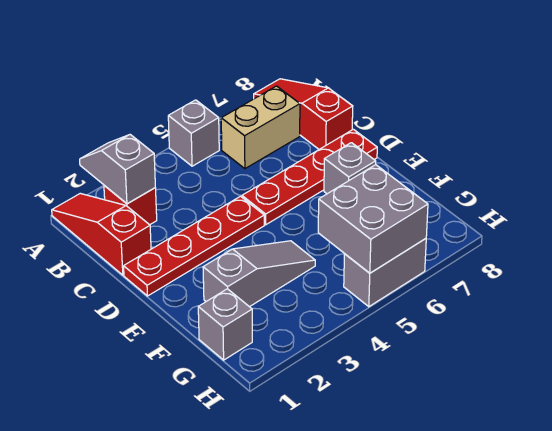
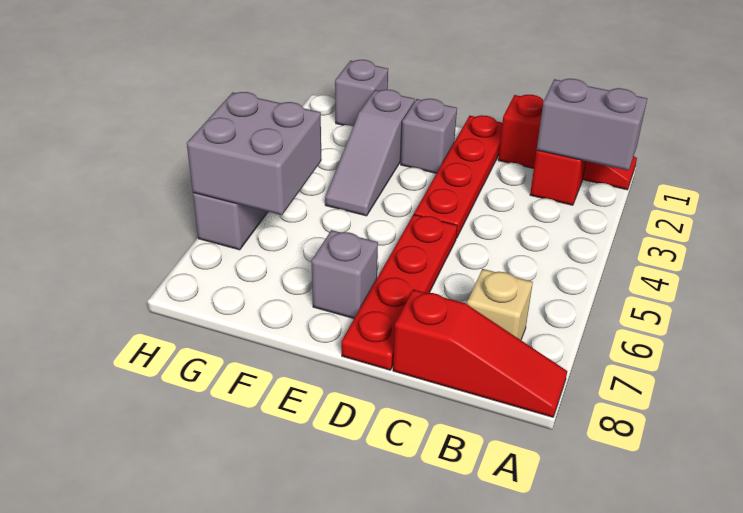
grey slope A2:B2 level 2 top B -> grey brick A2:B2 level 2
grey brick A5 level 1 -> grey brick E2 level 1
tan brick B6:B7 level 1 -> tan brick B7 level 1

